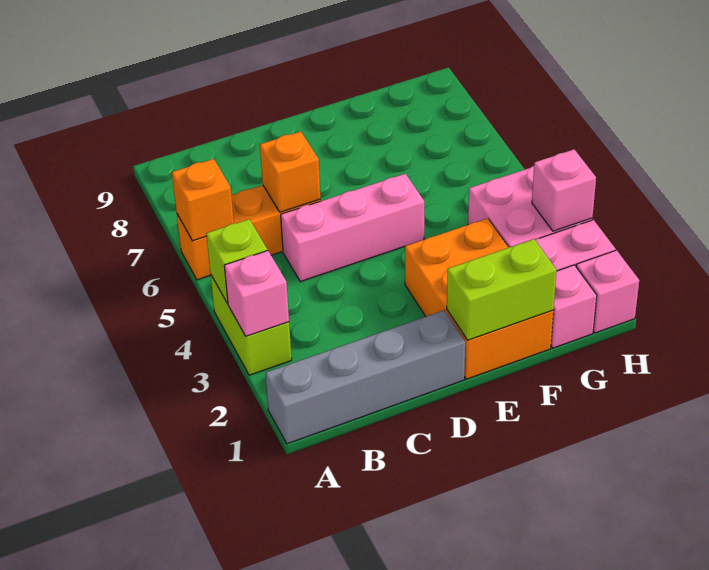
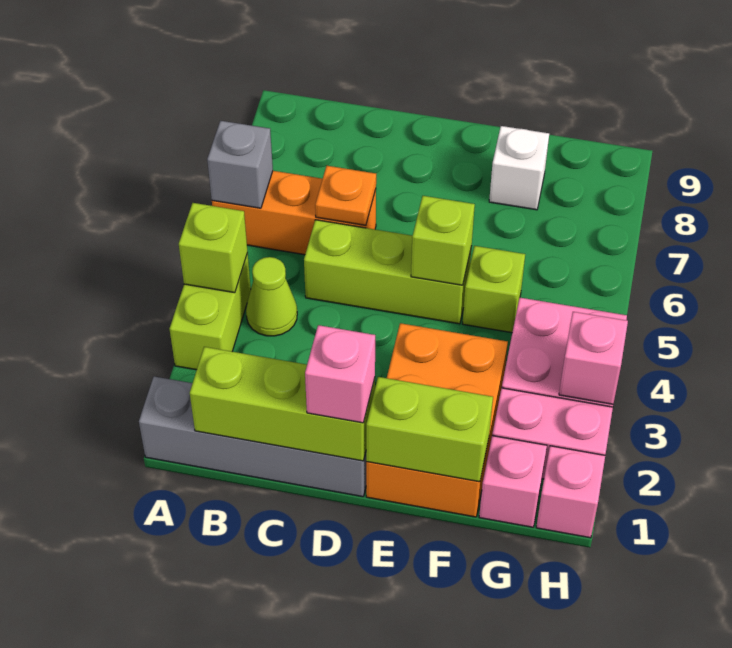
pink brick A3 level 2 -> pink brick D1 level 3
orange brick A6 level 2 -> grey brick A6 level 2
none -> lime brick B1:D1 level 2
none -> lime cone B4 level 1
pink brick C5:E5 level 1 -> lime brick C5:E5 level 1
orange brick C6 level 2 -> orange plate C6 level 2
none -> lime brick E5 level 2
none -> lime brick F5 level 1
none -> white brick F8 level 1

